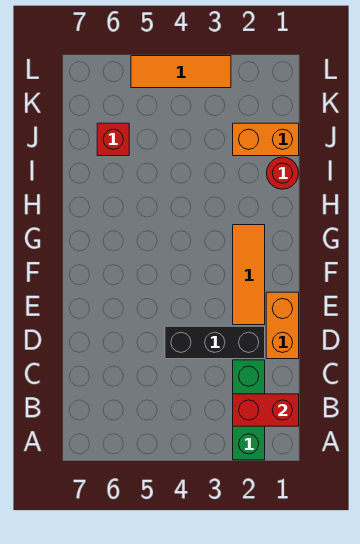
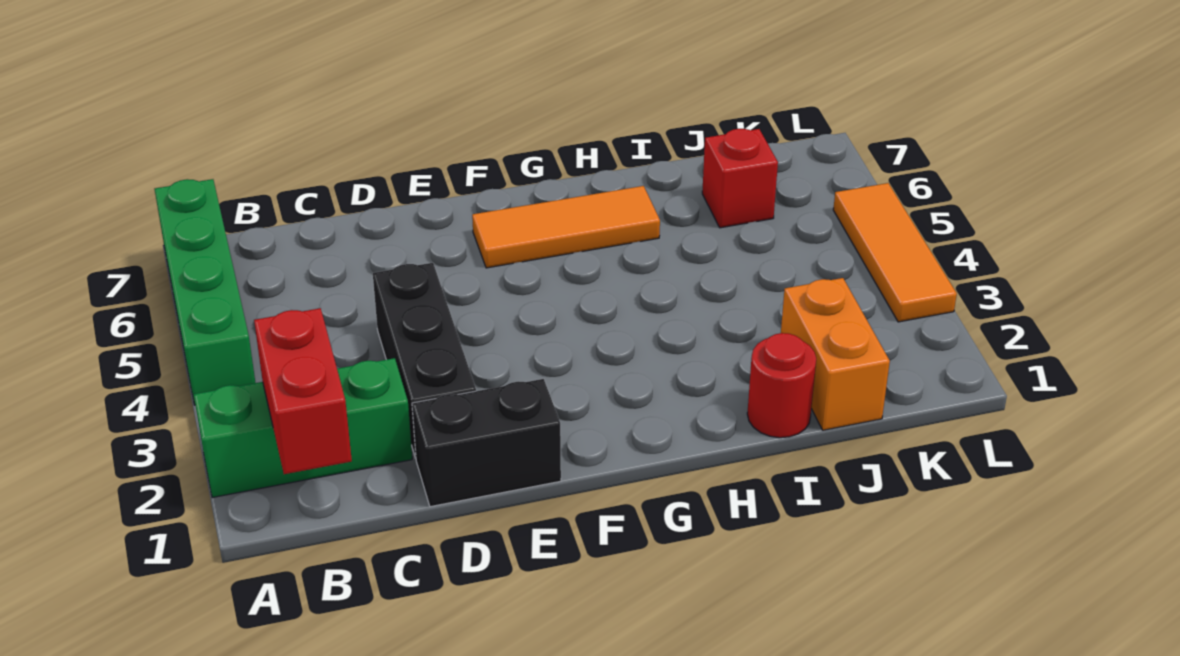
none -> green brick A4:A7 level 1
orange brick D1:E1 level 1 -> black brick D1:E1 level 1
orange tile E2:G2 level 1 -> orange tile F6:H6 level 1

